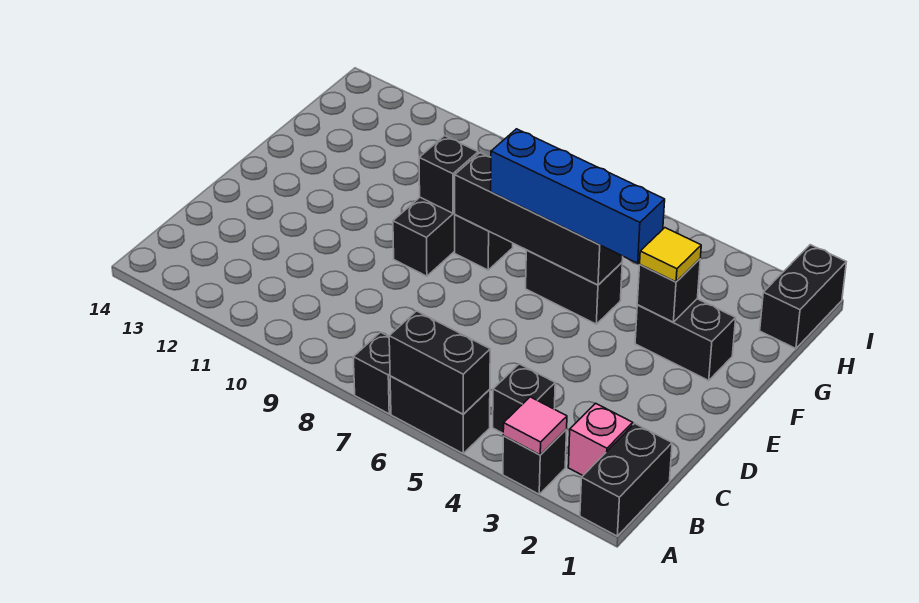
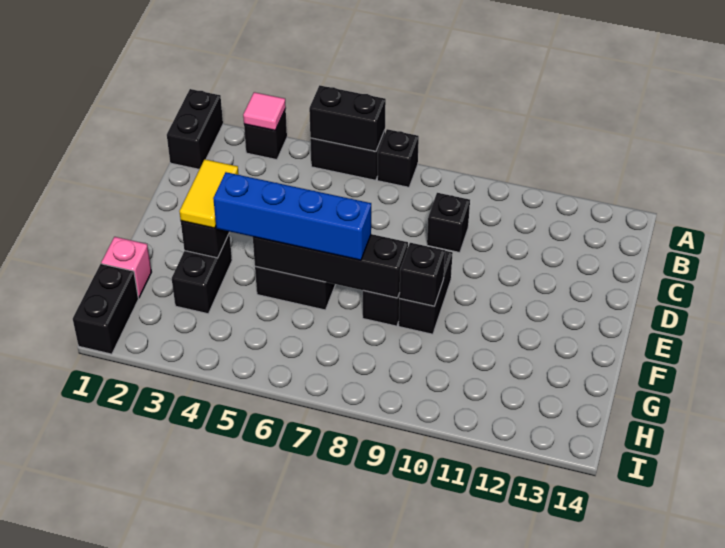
pink brick B2 level 1 -> pink brick G1 level 1
black brick B4 level 1 -> black brick C9 level 1
black brick F2:F3 level 1 -> black brick F3:G3 level 1
yellow tile F3 level 3 -> yellow tile E3:F3 level 3

